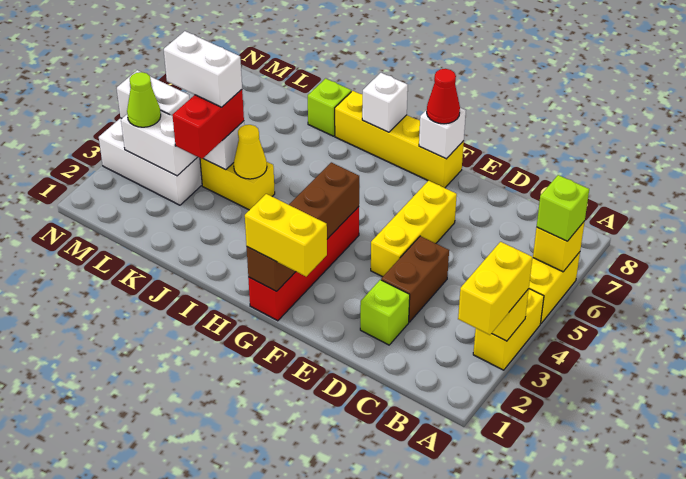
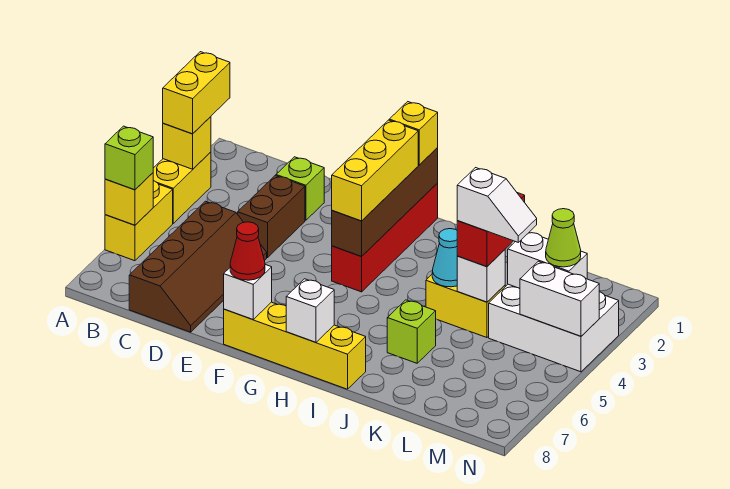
none -> brown slope C5:D8 level 1 top C
yellow brick E4:E6 level 1 -> yellow brick G2:G4 level 3
yellow brick F1:G1 level 3 -> yellow brick G1 level 3
yellow cone J4 level 2 -> cyan cone J4 level 2
lime brick J8 level 1 -> lime brick J6 level 1
white brick K4:L4 level 4 -> white slope K4:L4 level 4 top K

